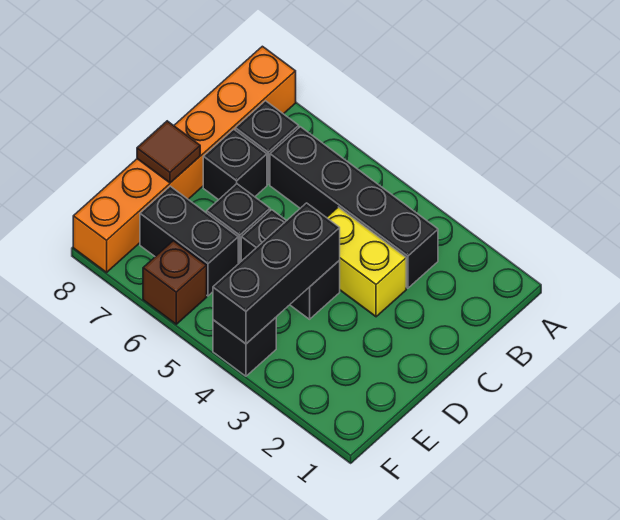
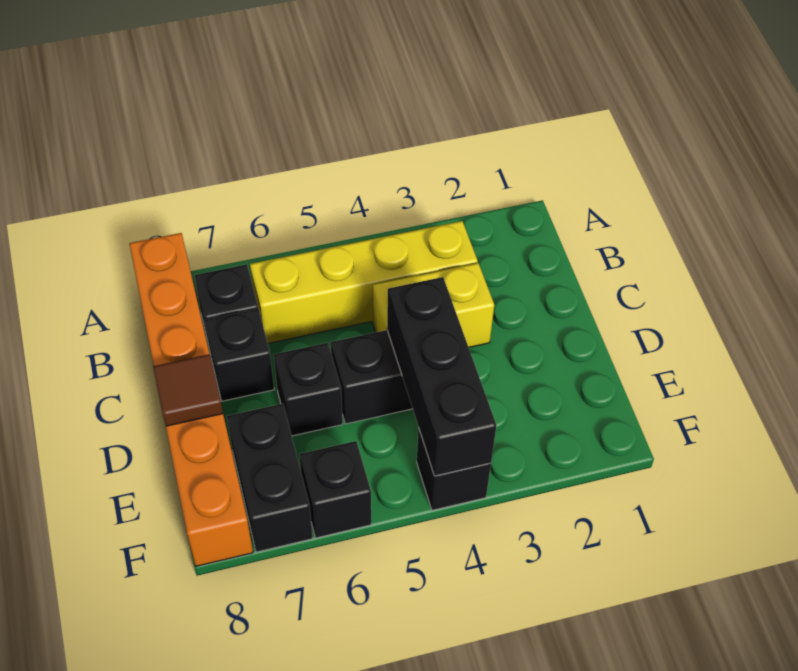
black brick B3:B6 level 1 -> yellow brick B3:B6 level 1
black brick E6:E7 level 1 -> black brick E7:F7 level 1
brown brick F6 level 1 -> black brick F6 level 1

